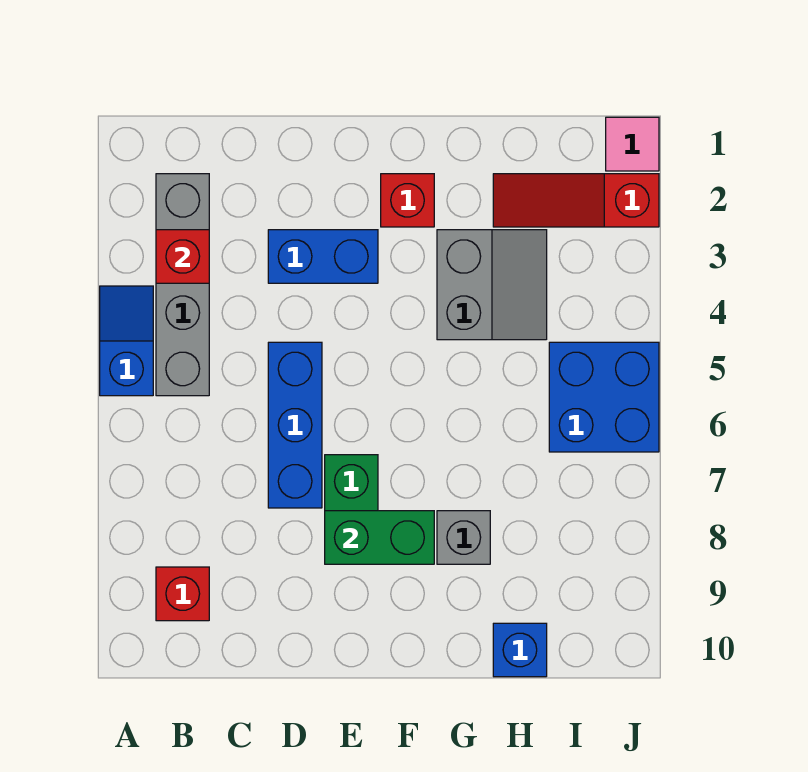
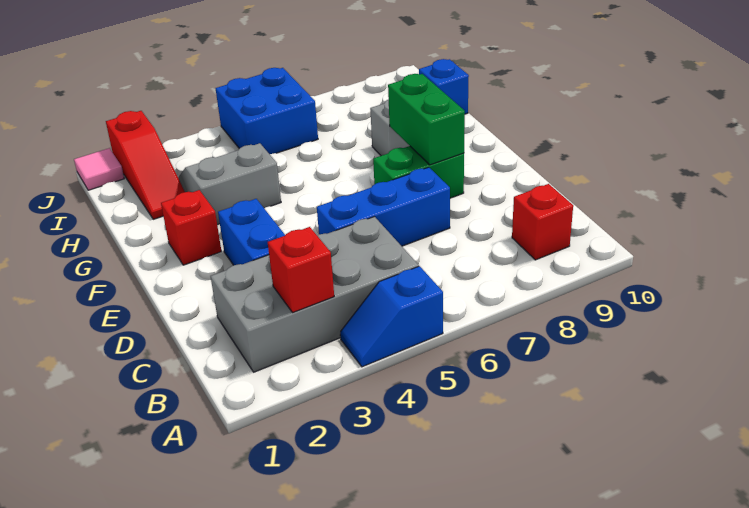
grey brick B2:B5 level 1 -> grey brick B2:C5 level 1

